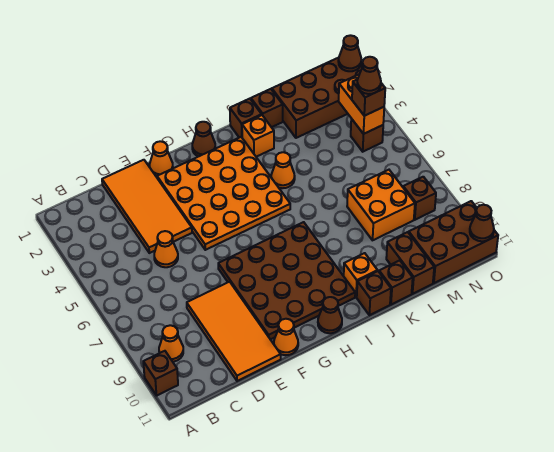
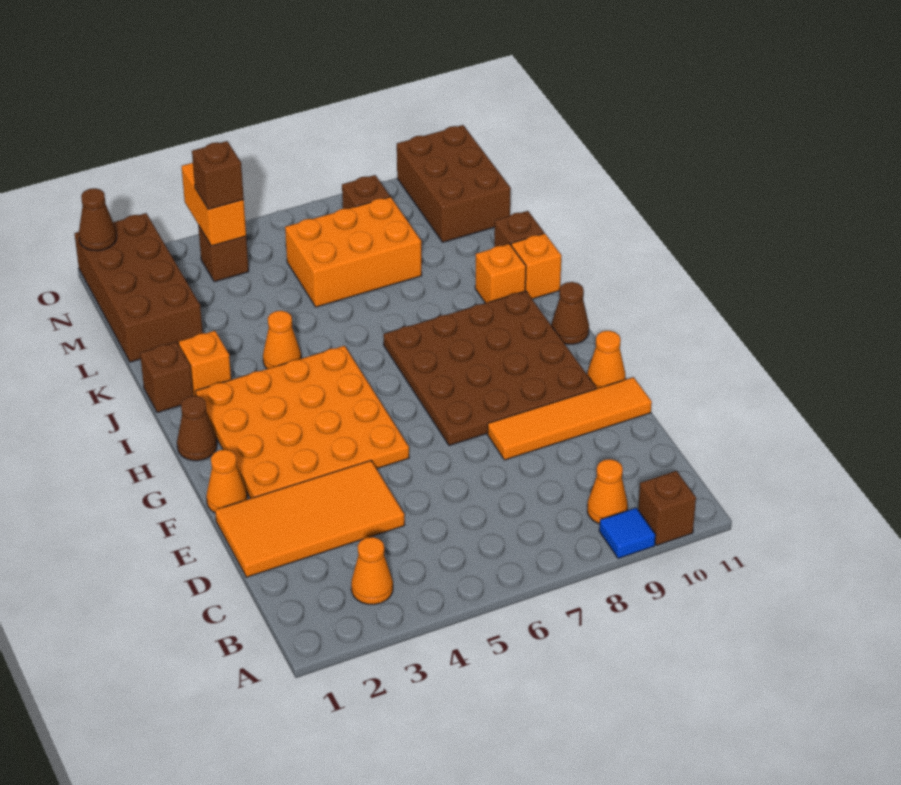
none -> blue tile A9 level 1
orange cone D5 level 1 -> orange cone B3 level 1
orange tile D8:E11 level 1 -> orange tile E8:E11 level 1
brown brick J11 level 1 -> orange brick J11 level 1
brown brick K1 level 1 -> none
orange brick L7:M8 level 1 -> orange brick L6:M8 level 1
brown brick L10:L11 level 1 -> none
orange brick N3:N4 level 2 -> orange brick N4:O4 level 2
brown cone N4 level 4 -> none
brown cone O11 level 2 -> none

